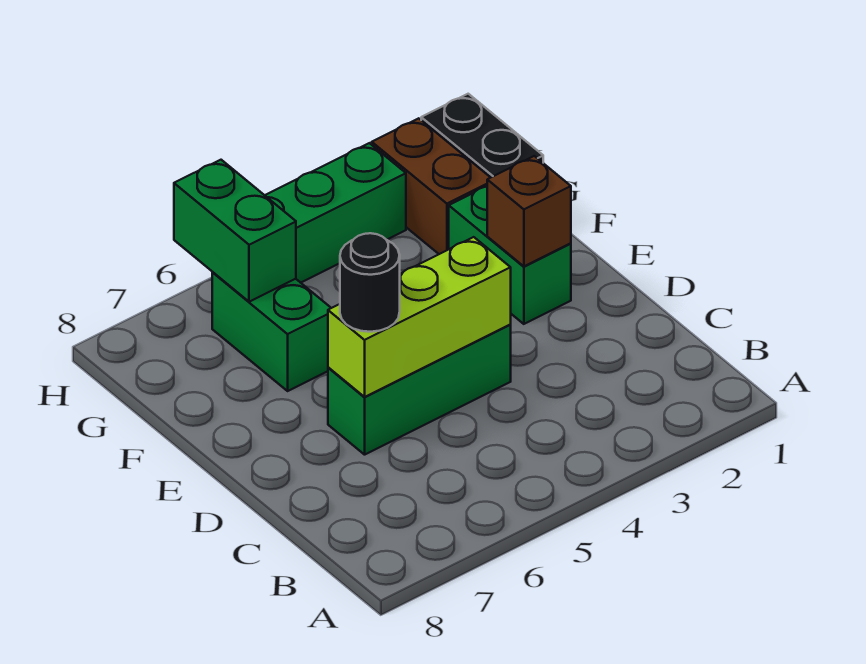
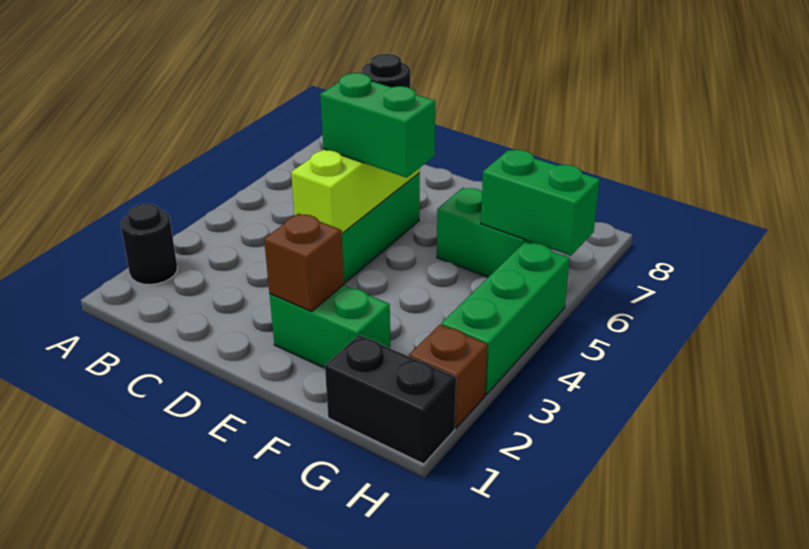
none -> black round brick A2 level 1
none -> green brick D5:E5 level 3
brown brick G2:H2 level 1 -> brown brick H2 level 1

